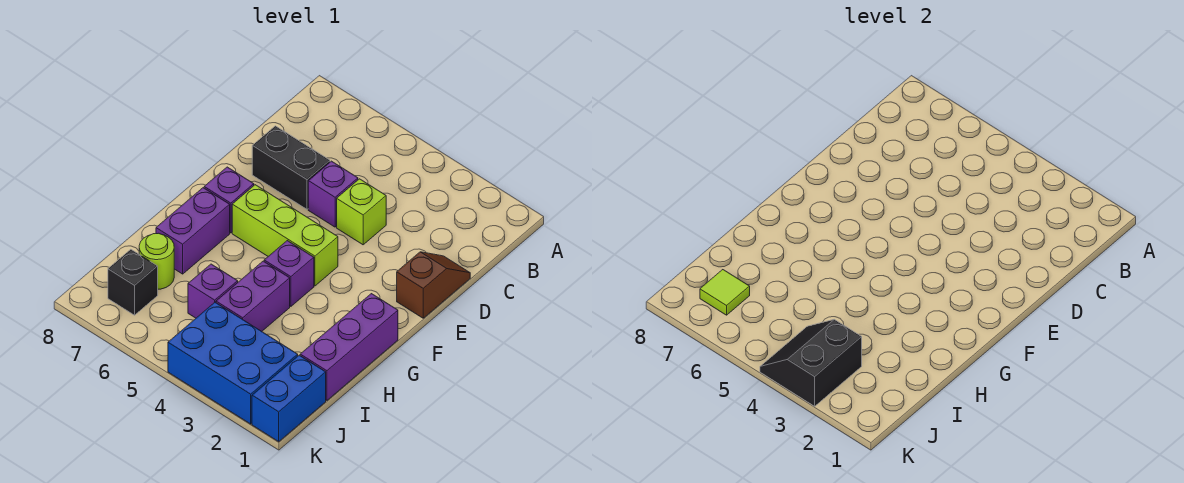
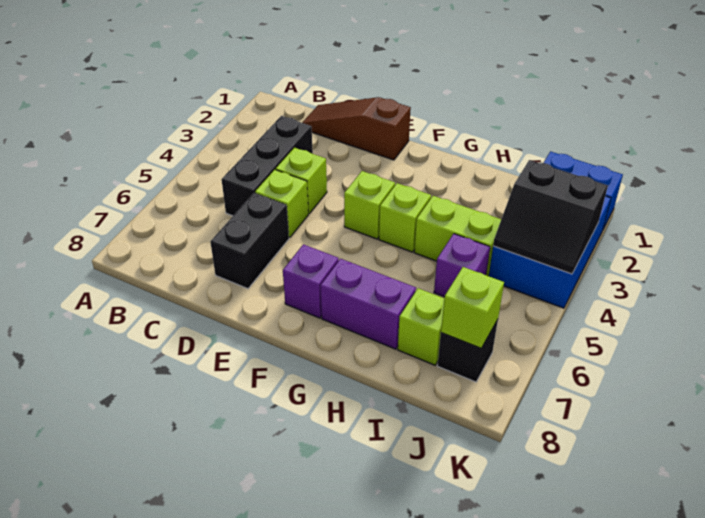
none -> black brick C3:C5 level 1
brown slope D1:E1 level 1 top E -> brown slope C1:E1 level 1 top E
purple brick D5 level 1 -> lime brick D5 level 1
lime brick F4:F6 level 1 -> lime brick F4 level 1
purple brick G1:I1 level 1 -> none
purple brick G4 level 1 -> lime brick G4 level 1
purple brick H4:I4 level 1 -> lime brick H4:I4 level 1
lime round brick I7 level 1 -> lime brick I7 level 1
lime tile J7 level 2 -> lime brick J7 level 2

